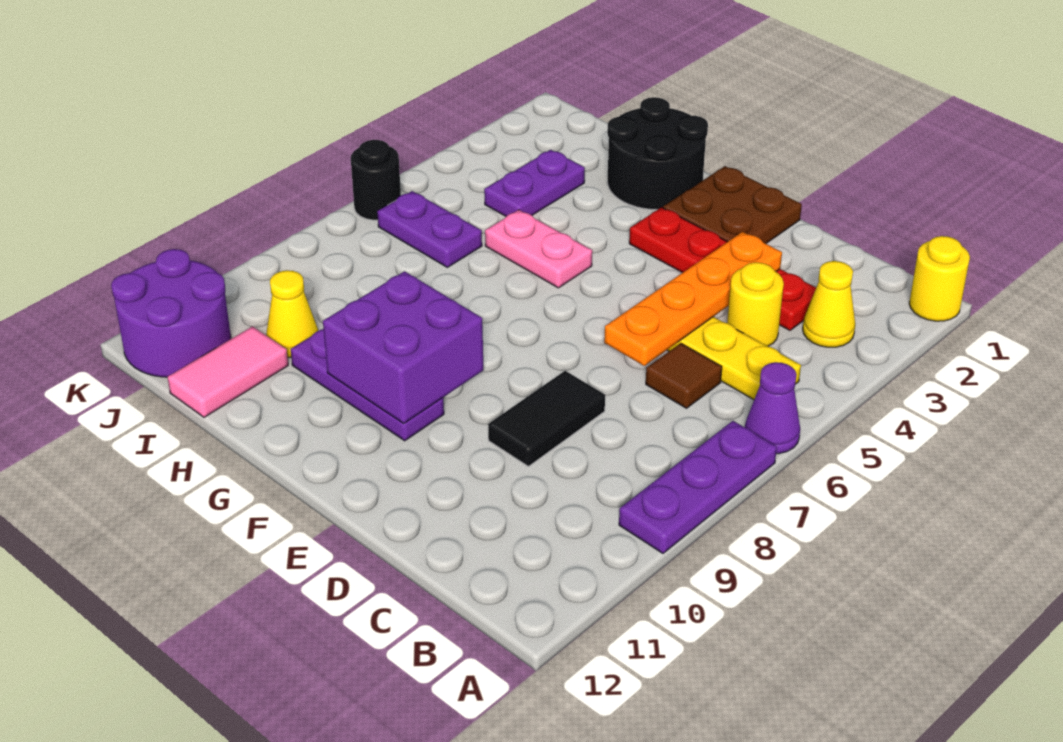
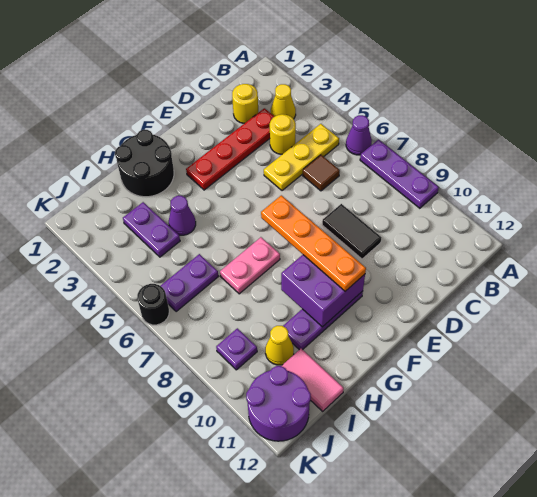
yellow round brick A1 level 1 -> yellow round brick C2 level 1
orange plate D3:D6 level 2 -> orange plate F7:F10 level 3
brown plate E1:F2 level 1 -> none
pink plate G5:H5 level 1 -> pink plate G7:H7 level 1
none -> purple cone H4 level 1
none -> purple plate J9 level 1

